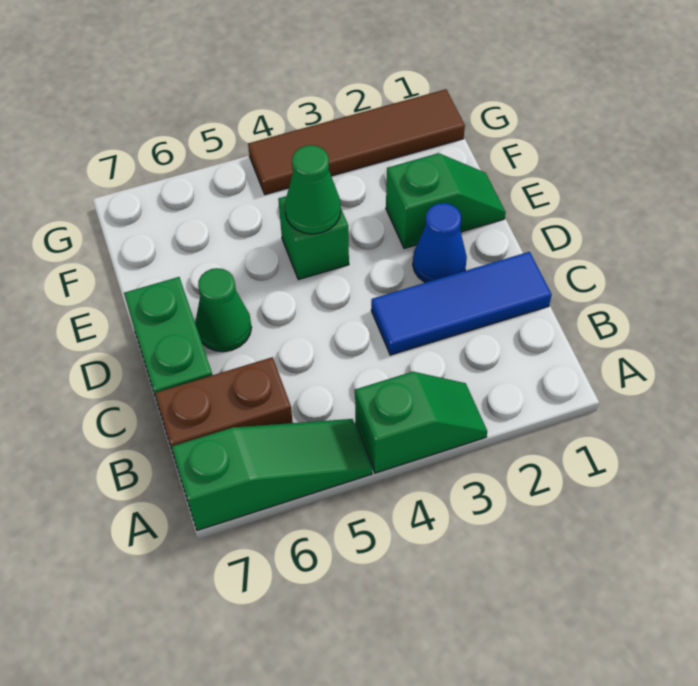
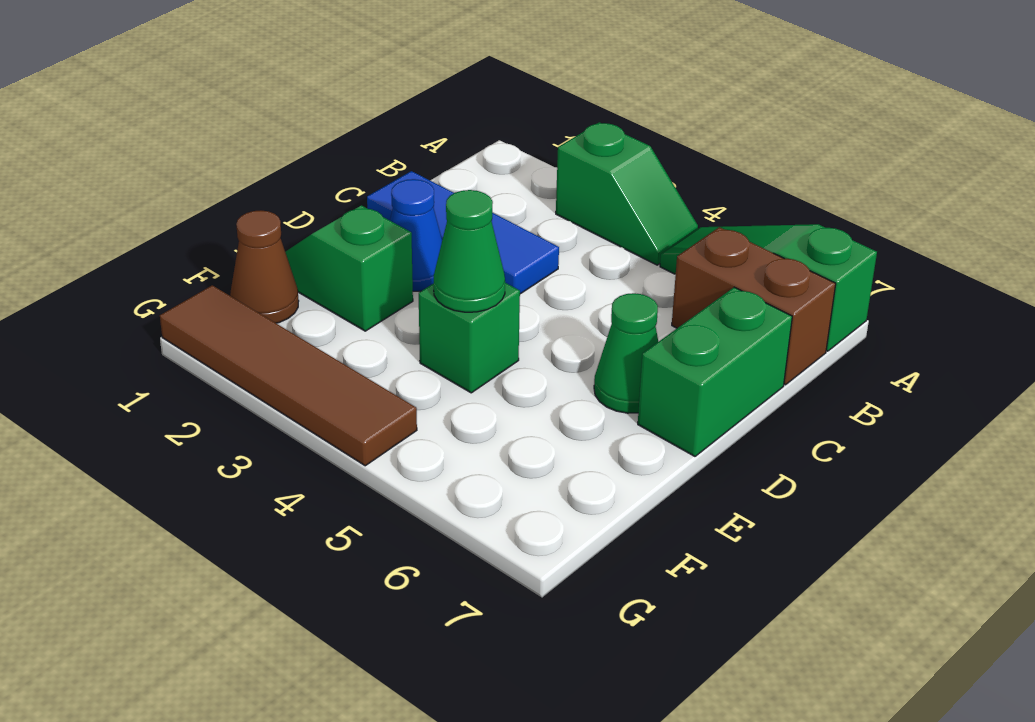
green slope A3:A4 level 1 top 4 -> green slope A3:A4 level 1 top 3
none -> brown cone F1 level 1

